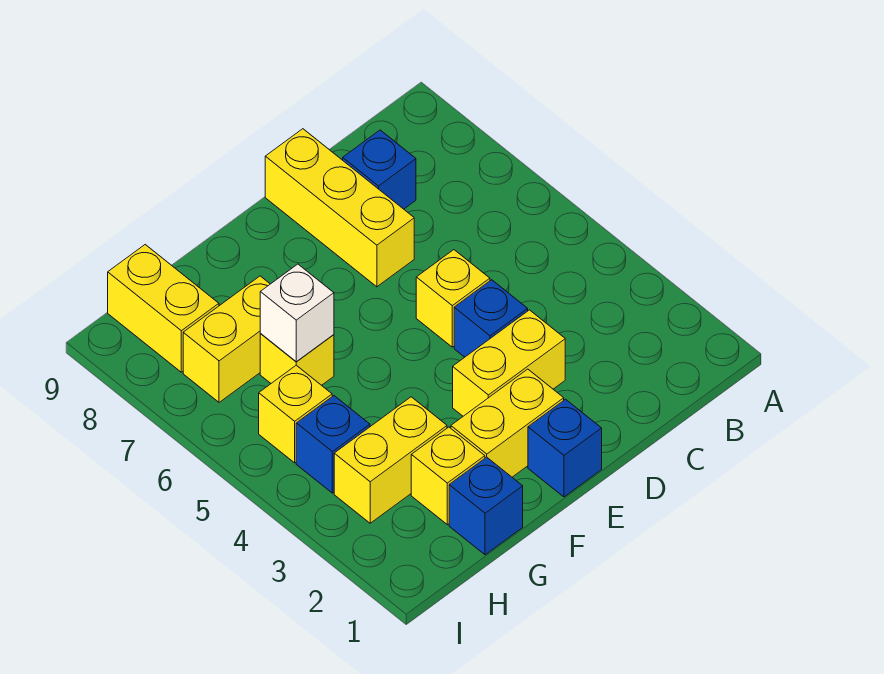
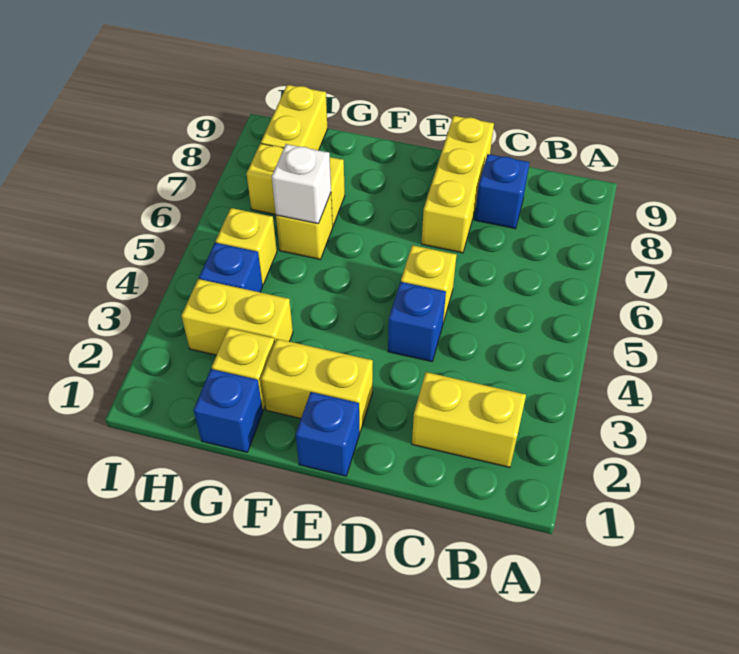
yellow brick D3:E3 level 1 -> yellow brick B2:C2 level 1

